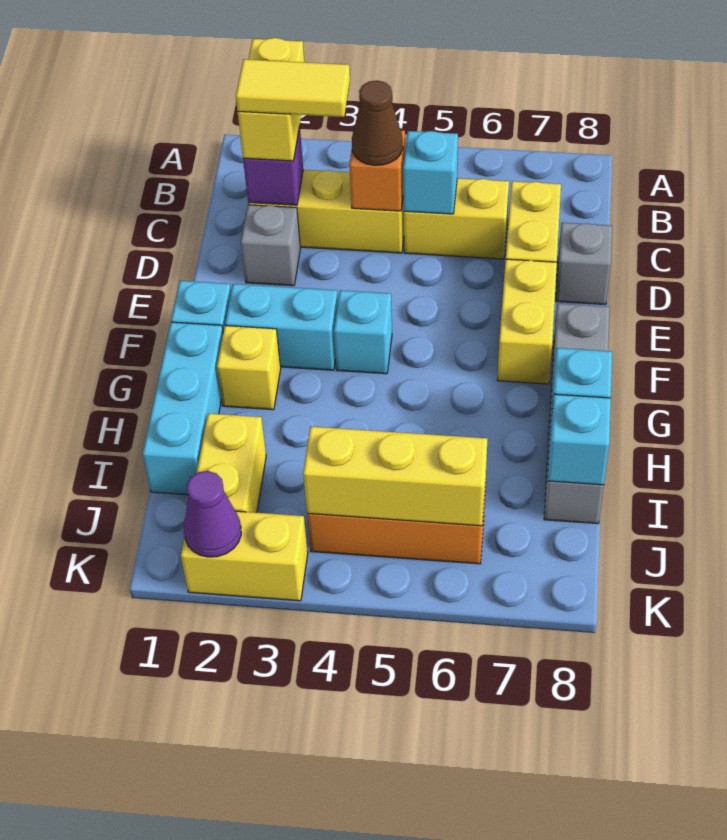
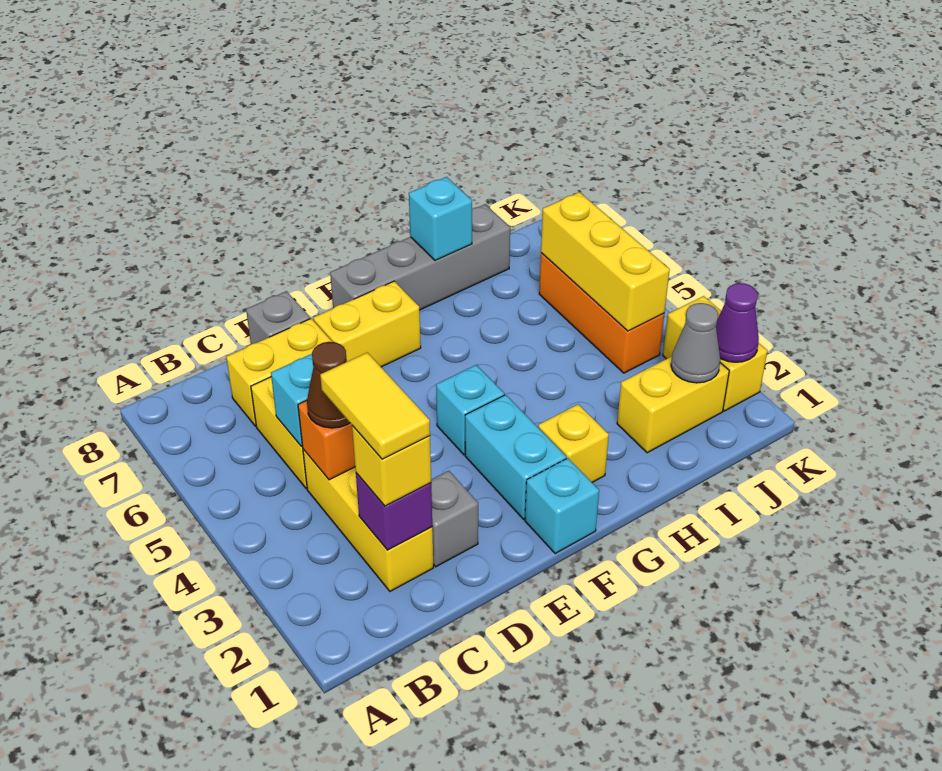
yellow brick B2:C2 level 3 -> yellow brick C2 level 3
cyan brick G1:I1 level 1 -> none
cyan brick I8 level 2 -> none
none -> grey cone J2 level 2

